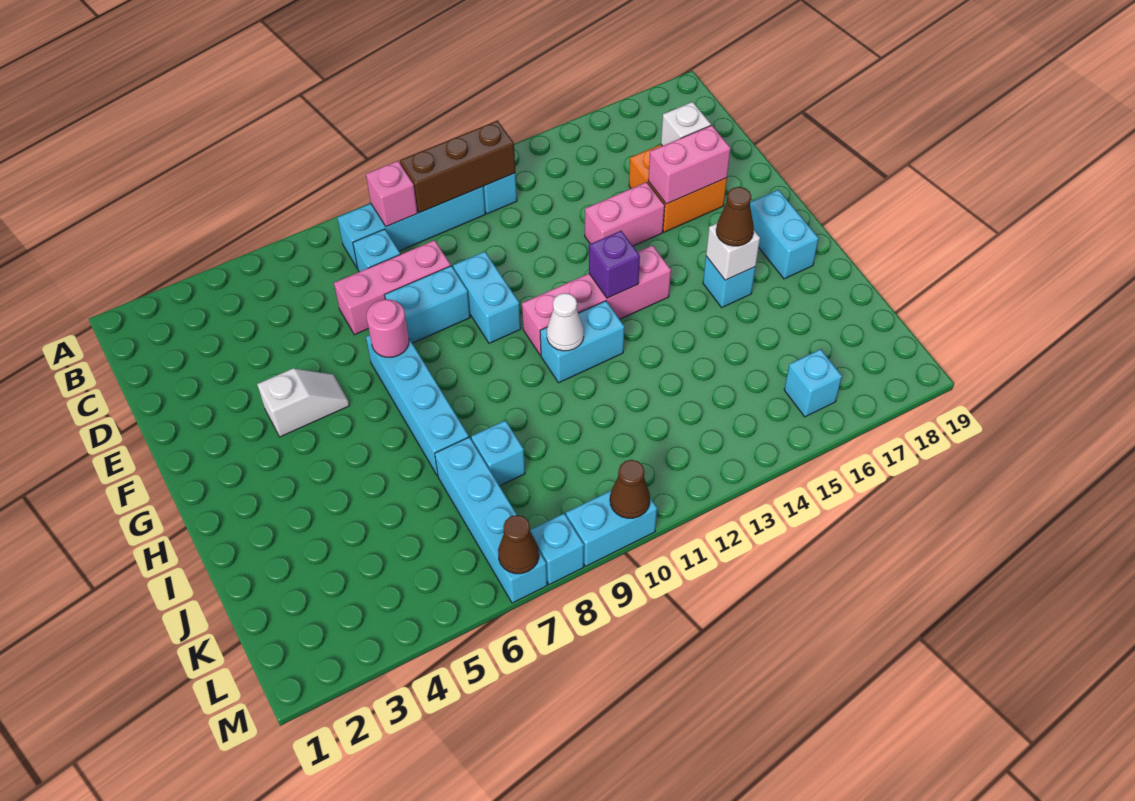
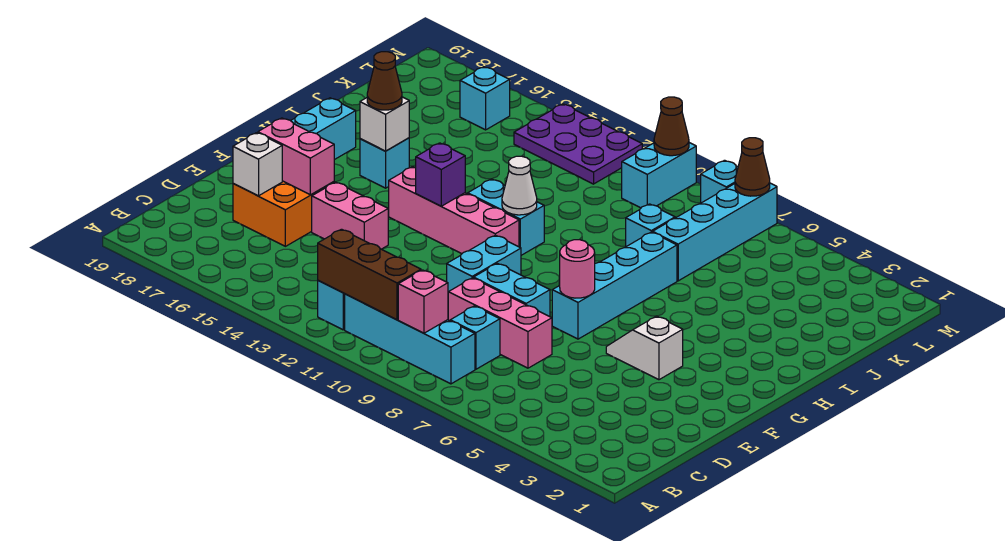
none -> purple plate L12:M14 level 1
cyan brick M9:M10 level 1 -> cyan brick L10:M10 level 1

